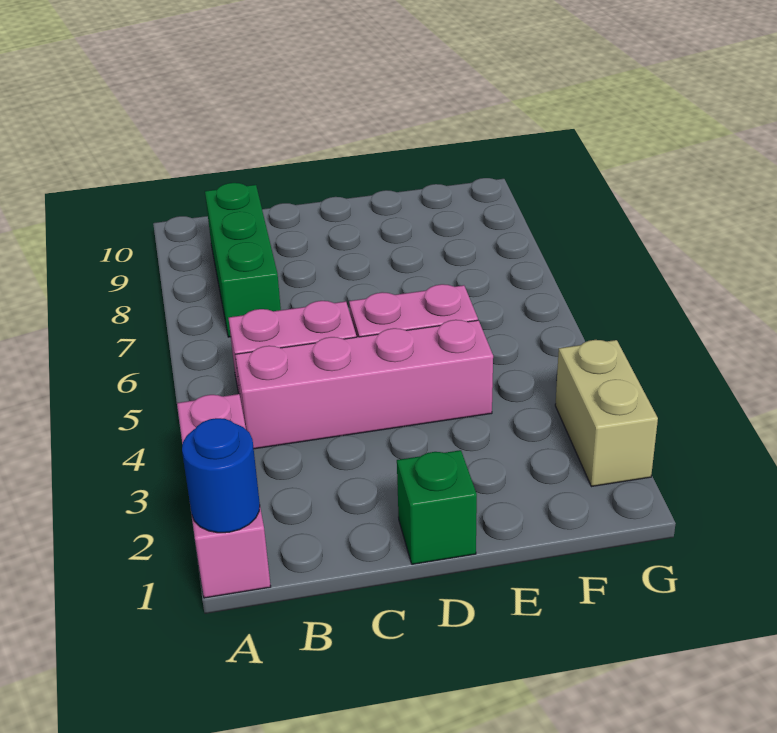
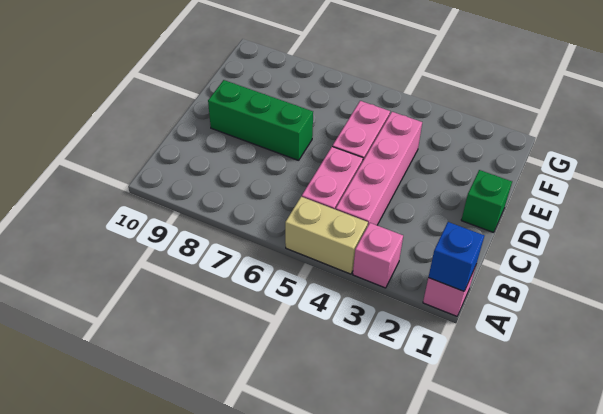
blue round brick A1 level 2 -> blue brick A1 level 2
green brick B7:B9 level 1 -> green brick D7:D9 level 1
tan brick G2:G3 level 1 -> tan brick A4:A5 level 1

